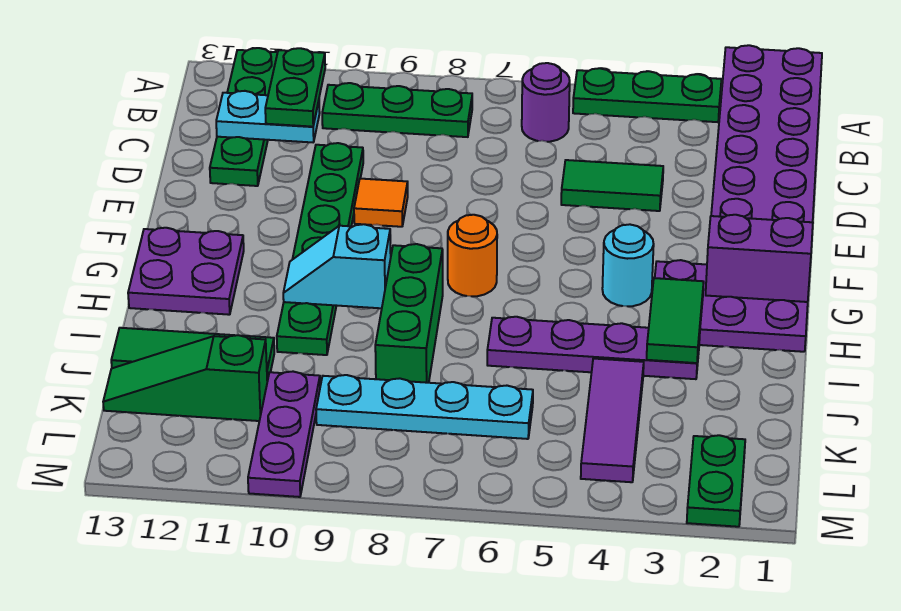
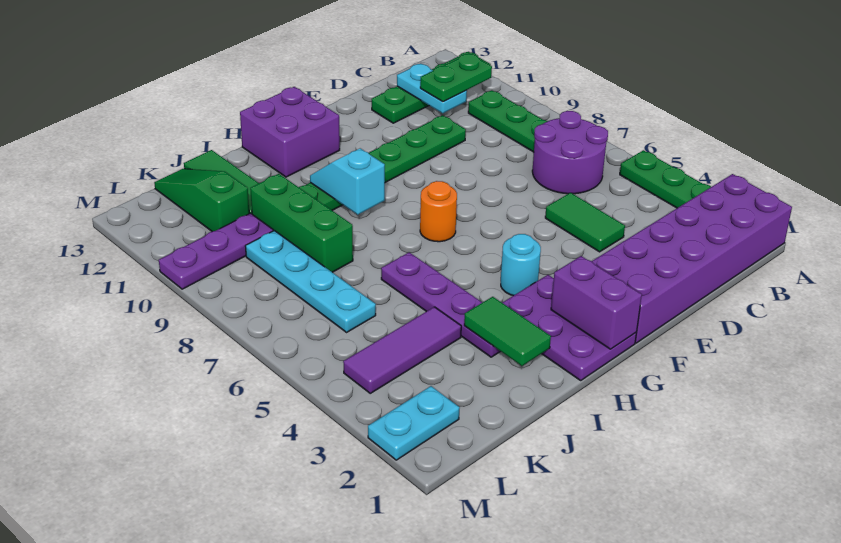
purple round brick B6 level 1 -> purple round brick B6:C7 level 1
orange tile E9 level 1 -> none
purple plate G12:H13 level 1 -> purple brick G12:H13 level 1
green tile H3:I3 level 2 -> green tile I2:I3 level 2
green brick H8:J8 level 1 -> green brick J8:J10 level 1
green plate L2:M2 level 1 -> cyan plate L2:M2 level 1

